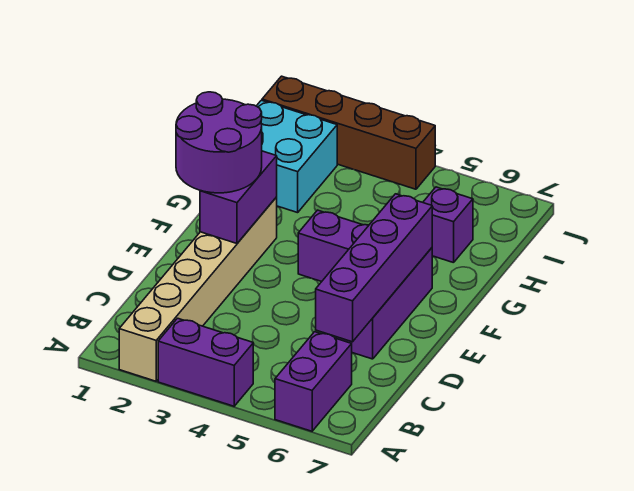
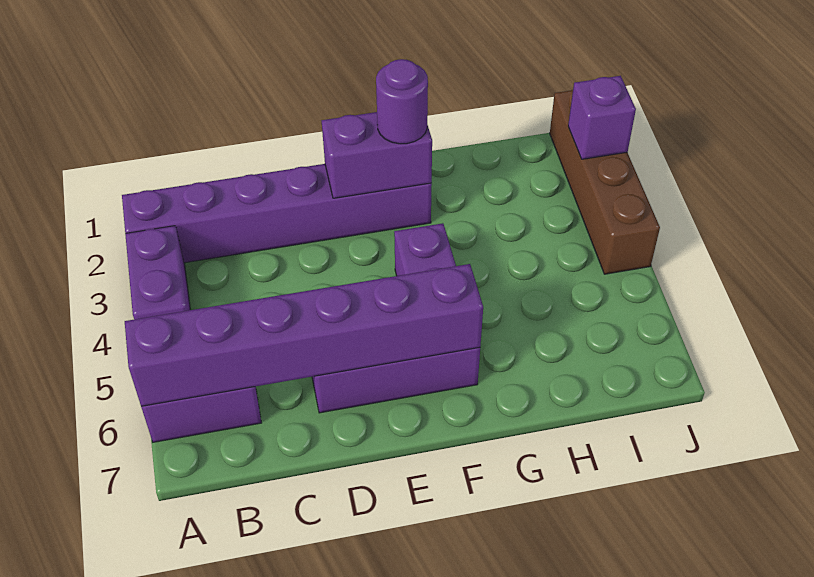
tan brick A2:F2 level 1 -> purple brick A2:F2 level 1
purple brick C6:F6 level 2 -> purple brick A6:F6 level 2
purple round brick E1:F2 level 3 -> purple round brick F2 level 3
cyan brick H1:I2 level 1 -> none
purple brick H6 level 1 -> purple brick J2 level 2

